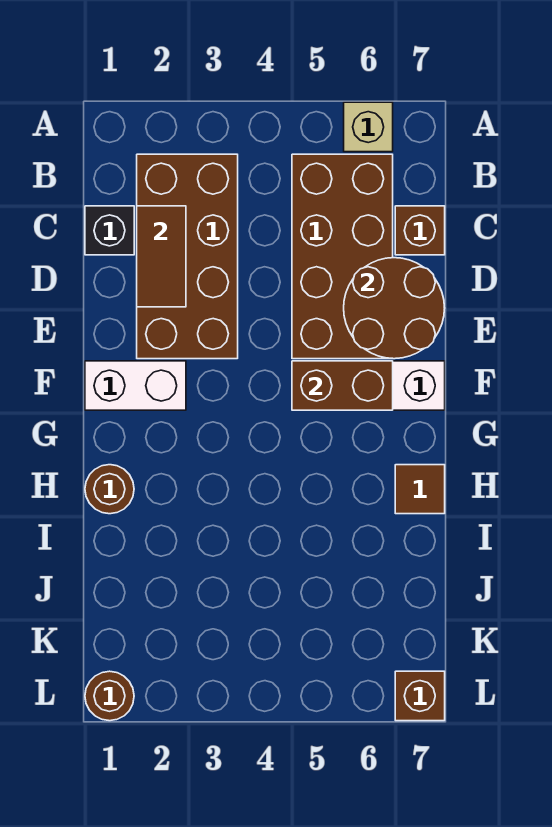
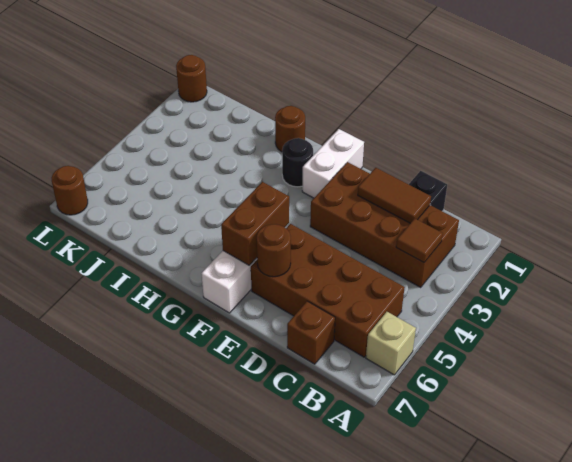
brown round brick D6:E7 level 2 -> brown round brick E6 level 2
none -> black round brick G2 level 1
brown tile H7 level 1 -> brown tile B3 level 2
brown brick L7 level 1 -> brown round brick L7 level 1

